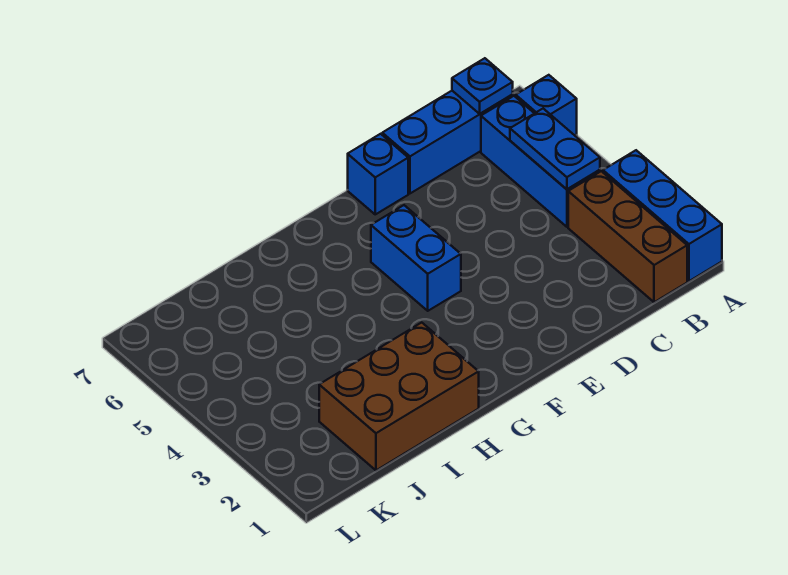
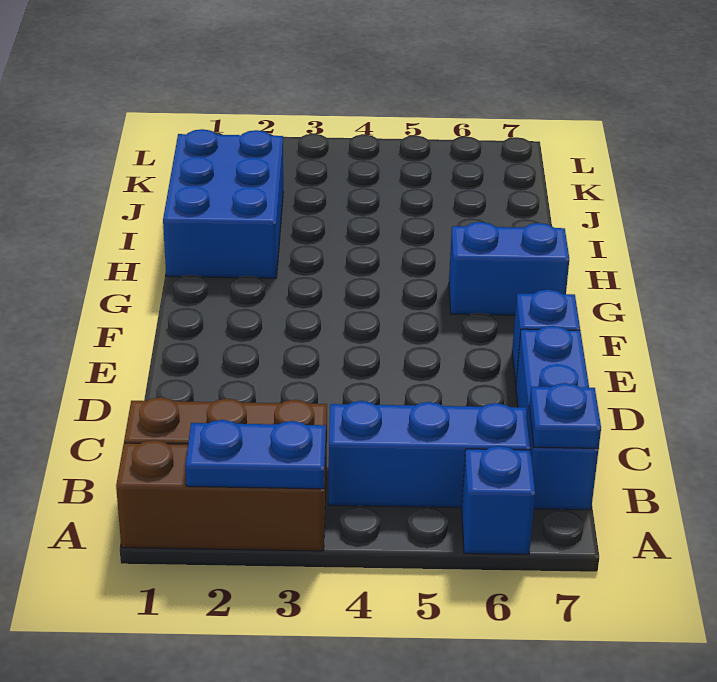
blue brick A1:A3 level 1 -> brown brick A1:A3 level 1
blue plate B4:B5 level 2 -> blue plate A2:A3 level 2
blue brick F4:F5 level 1 -> blue brick G6:G7 level 1
brown brick H1:J2 level 1 -> blue brick H1:J2 level 1

